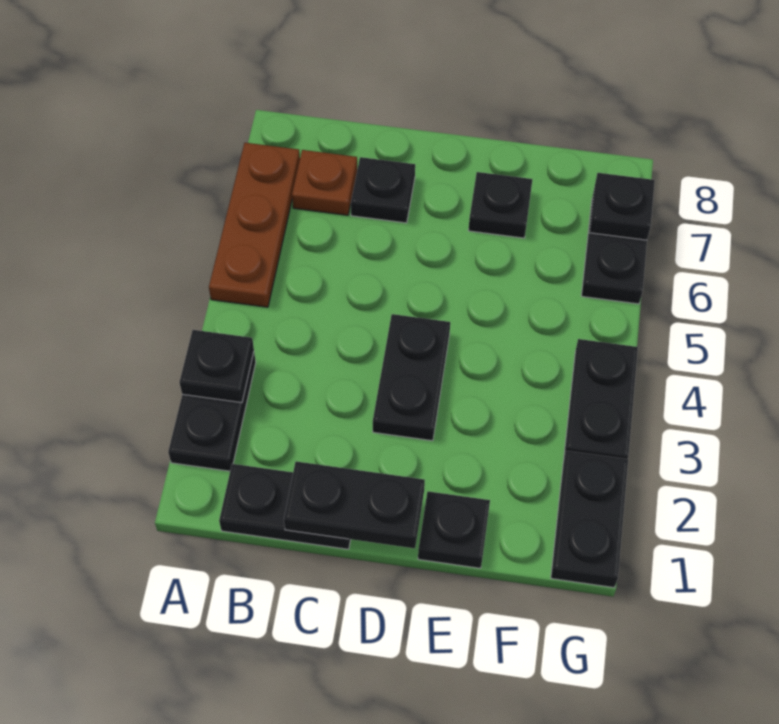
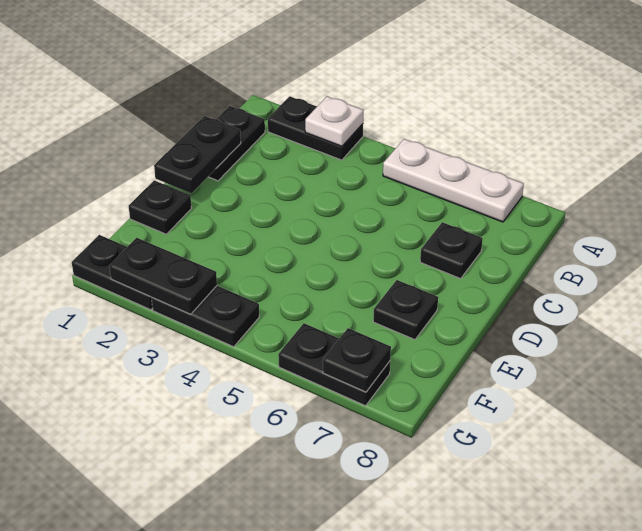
black plate A3 level 2 -> white plate A3 level 2
brown plate A5:A7 level 1 -> white plate A5:A7 level 1
brown plate B7 level 1 -> none
black plate D3:D4 level 1 -> black plate G2:G3 level 2

